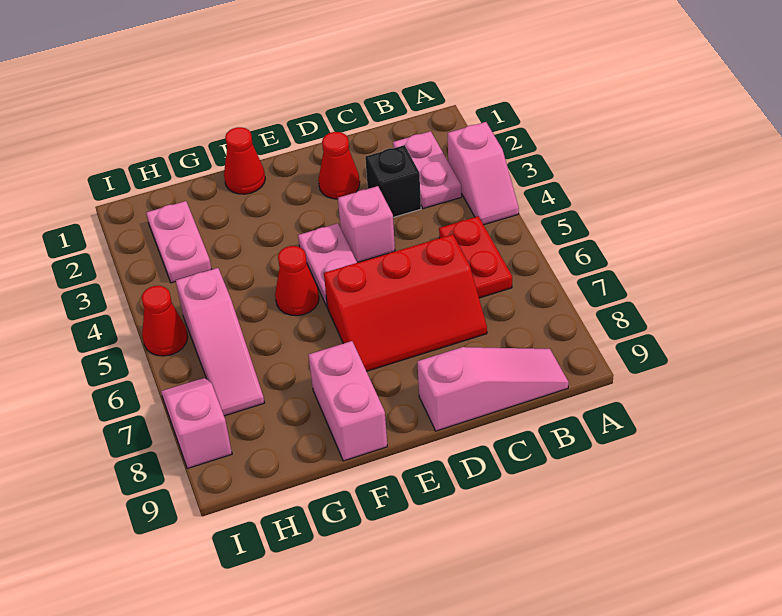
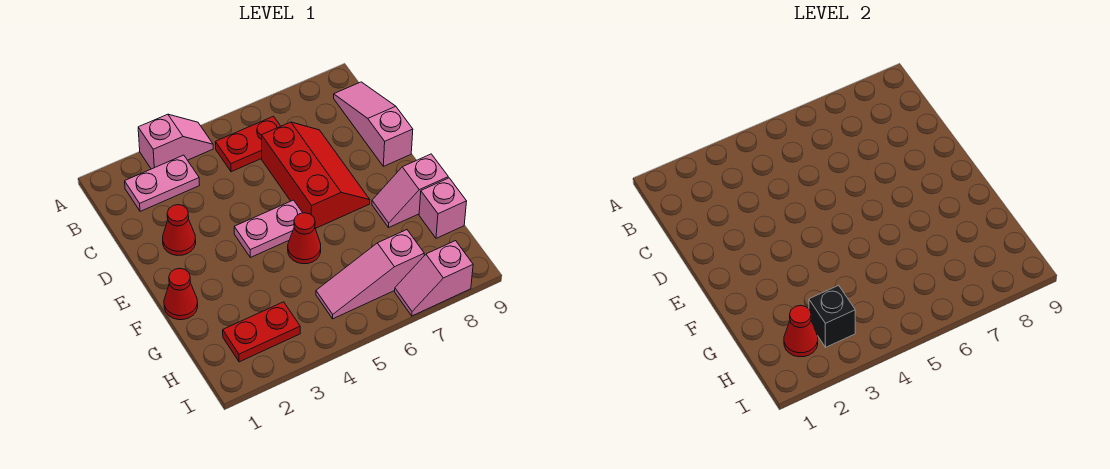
black brick C3 level 1 -> black brick H3 level 2
pink brick D4 level 1 -> pink brick G9 level 1
pink brick F8:F9 level 1 -> pink slope F8:F9 level 1 top 9
pink plate H2:H3 level 1 -> red plate H2:H3 level 1
pink slope H5:H7 level 1 top 5 -> pink slope H5:H7 level 1 top 7
red cone I5 level 1 -> red cone H2 level 2

